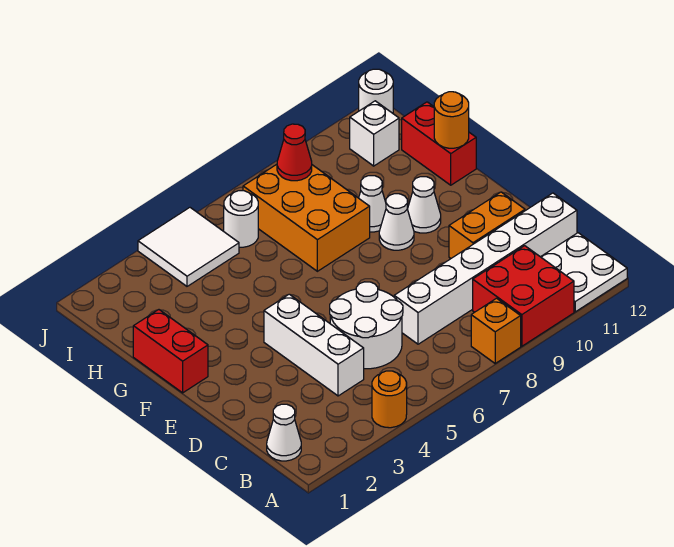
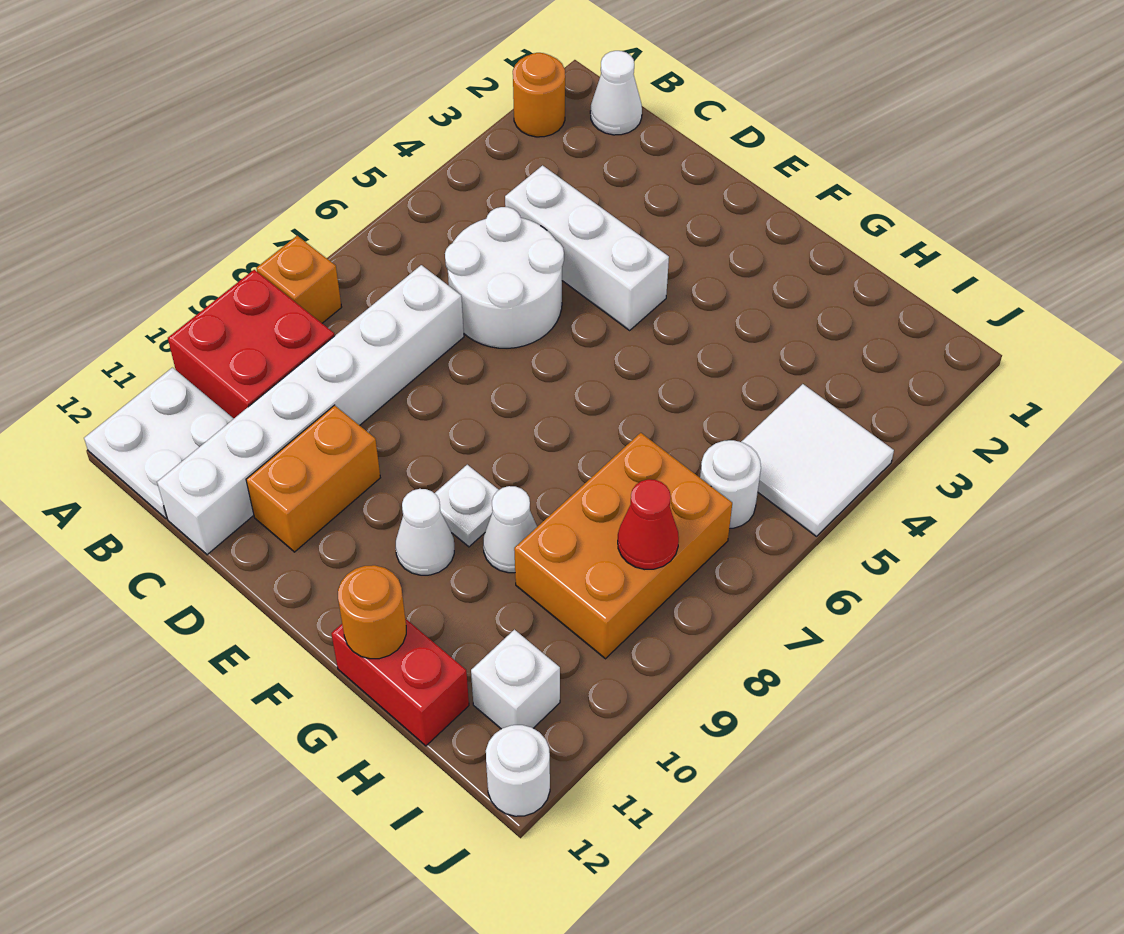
orange round brick A4 level 1 -> orange round brick A2 level 1
red brick F1:G1 level 1 -> none
white cone F9 level 1 -> white plate F9 level 1
orange brick G7:I8 level 1 -> orange brick H7:I9 level 1

